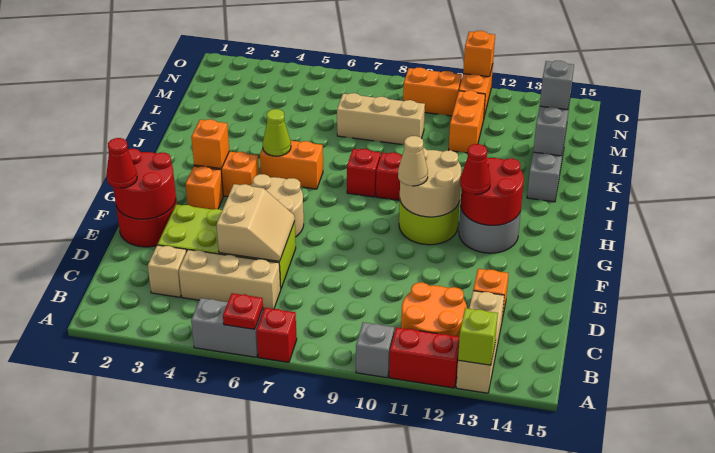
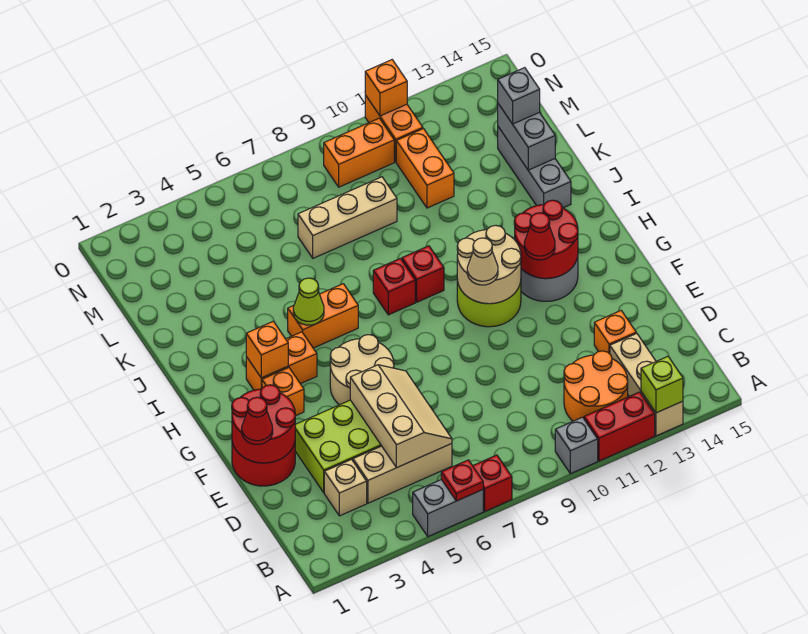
tan slope D5:E6 level 2 top 5 -> tan slope C5:E6 level 2 top 5

